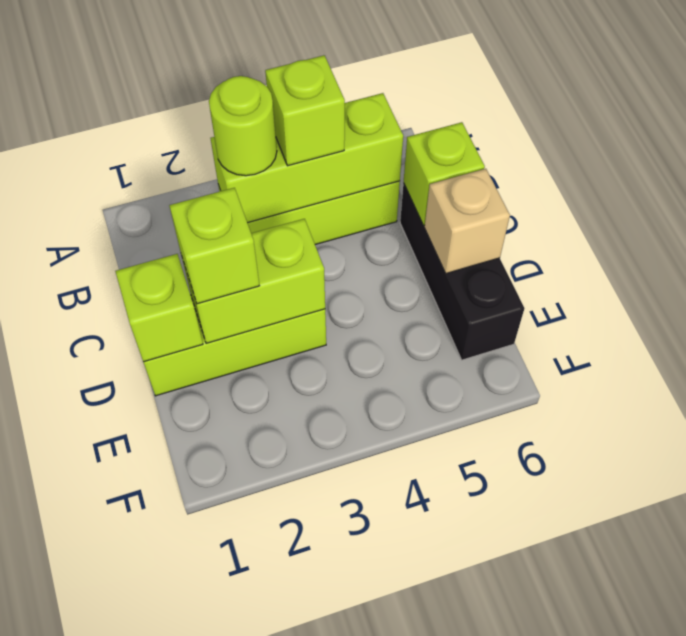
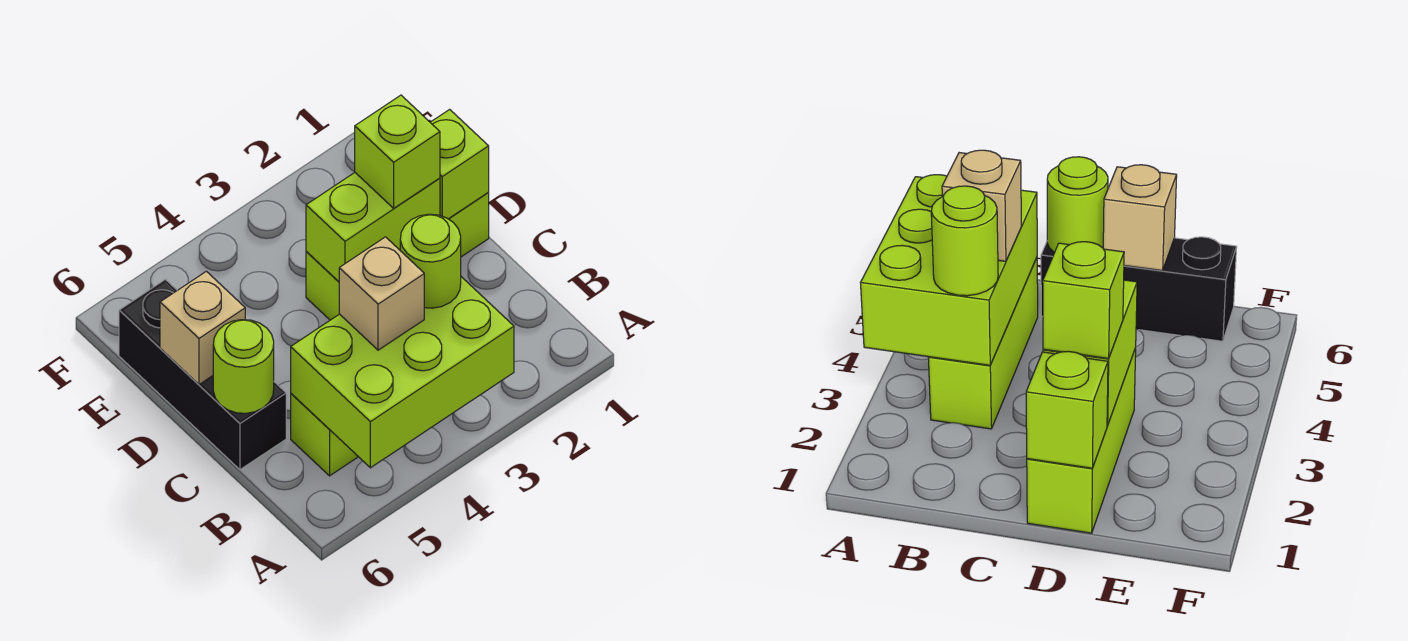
lime brick B3:B5 level 2 -> lime brick A3:B5 level 2
lime brick B4 level 3 -> tan brick B4 level 3
lime brick C6 level 2 -> lime round brick C6 level 2

